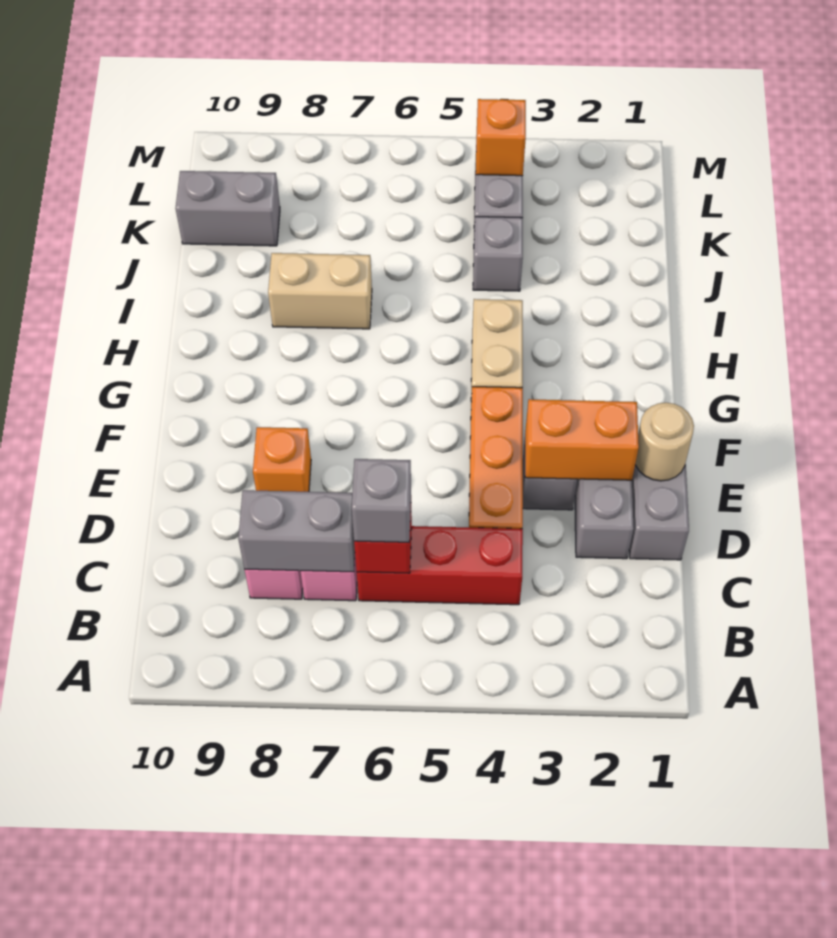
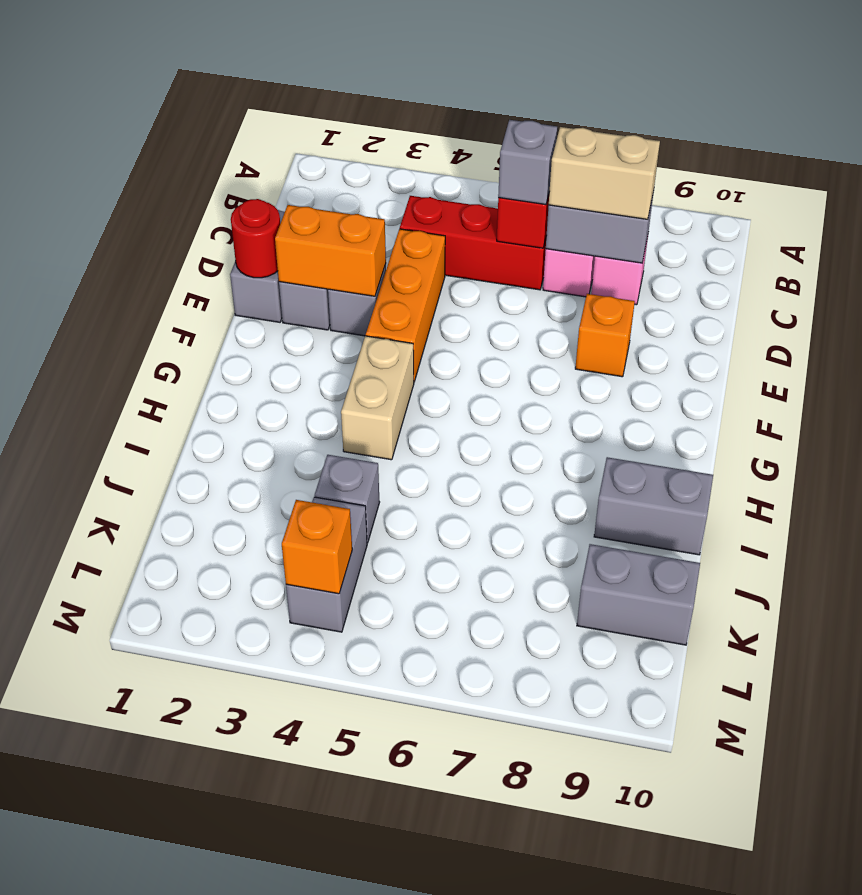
tan round brick E1 level 2 -> red round brick E1 level 2
tan brick I7:I8 level 1 -> tan brick C7:C8 level 3
none -> grey brick I9:I10 level 1

